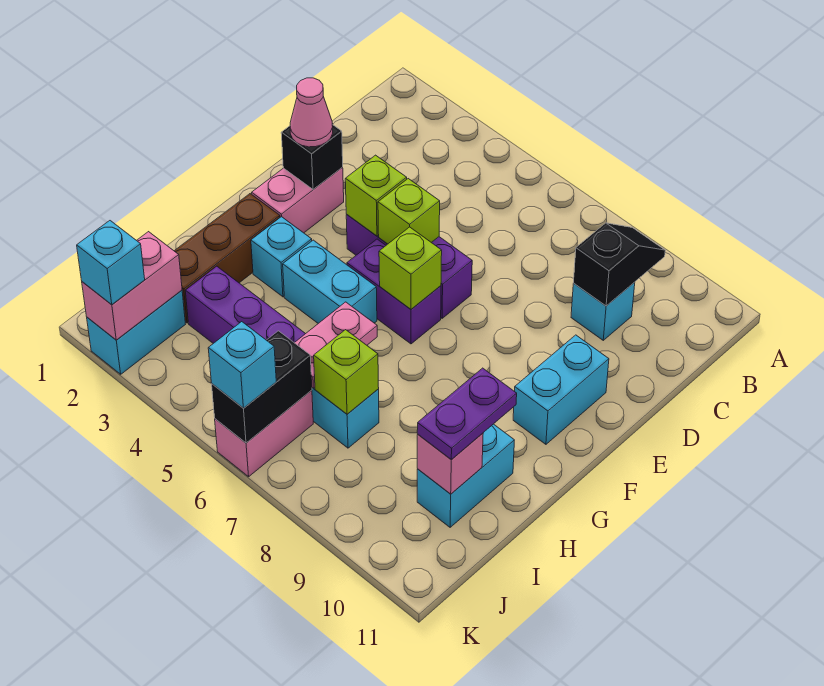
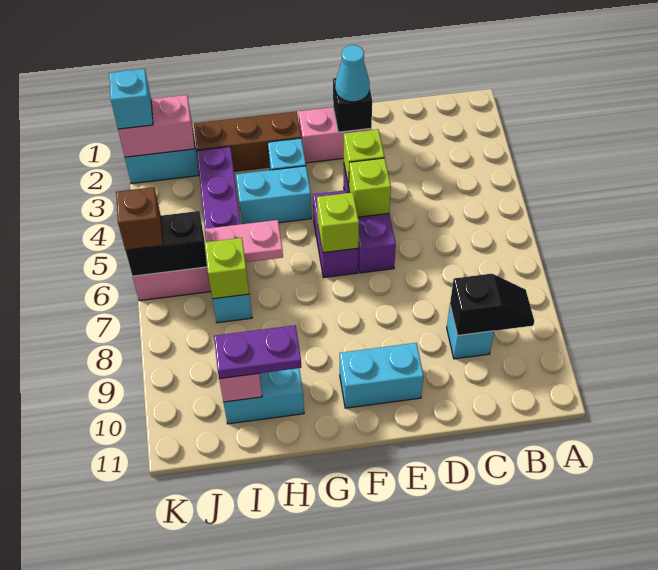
pink cone E2 level 3 -> cyan cone E2 level 3
cyan brick G4:G5 level 1 -> cyan brick G4:H4 level 1
cyan brick K6 level 3 -> brown brick K6 level 3

